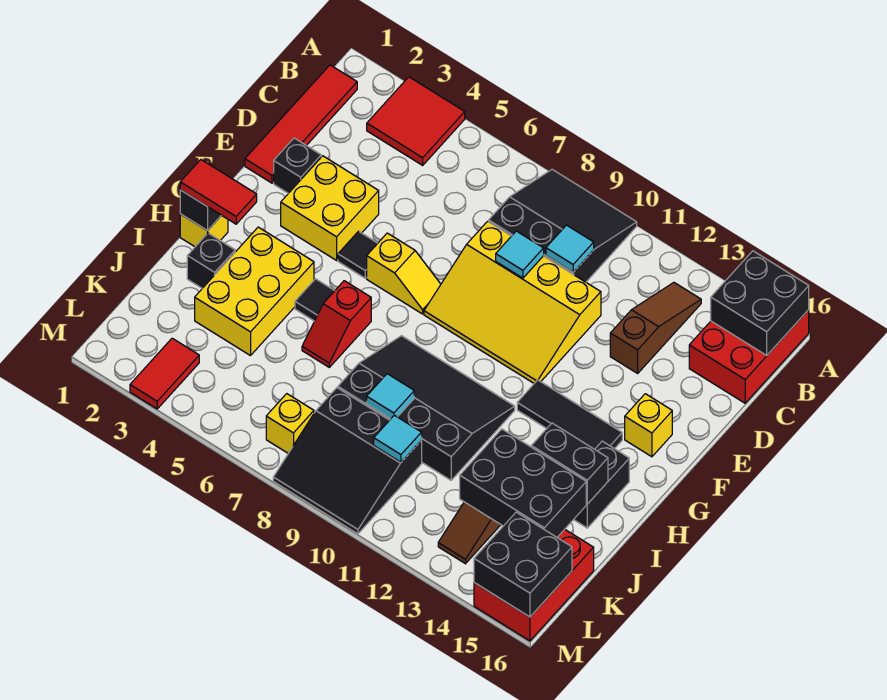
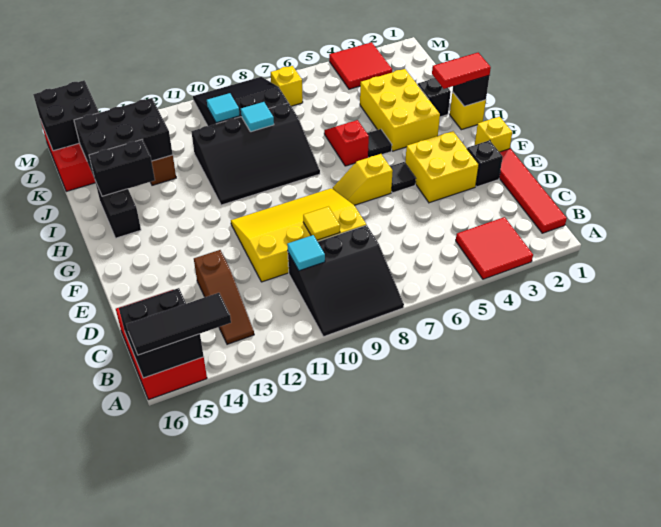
cyan tile D9 level 2 -> yellow tile D9 level 2
yellow brick F15 level 1 -> yellow brick F1 level 1
black tile G12:G14 level 1 -> black tile A14:A16 level 3
red tile L3:M3 level 1 -> red tile L3:M4 level 1

